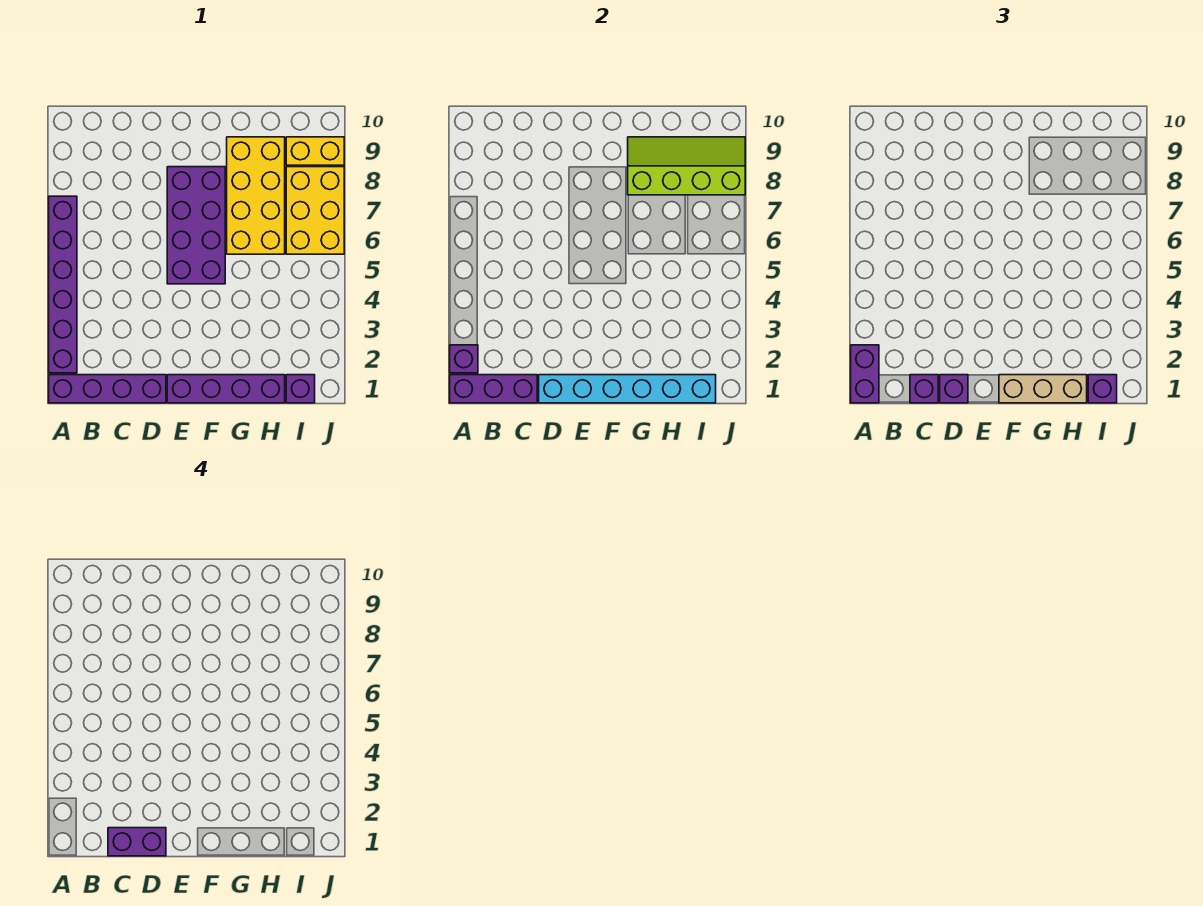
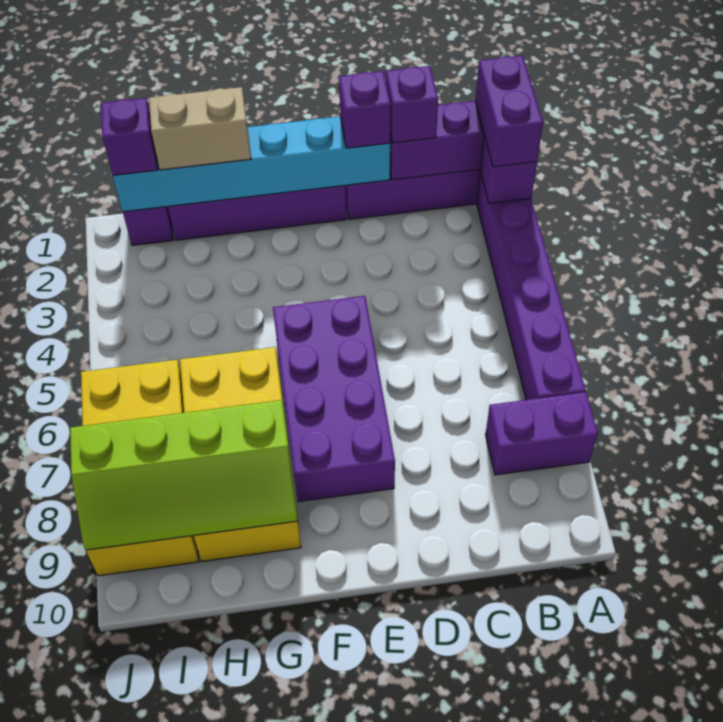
purple brick C1:D1 level 4 -> purple brick A8:B8 level 1
tan brick F1:H1 level 3 -> tan brick G1:H1 level 3

